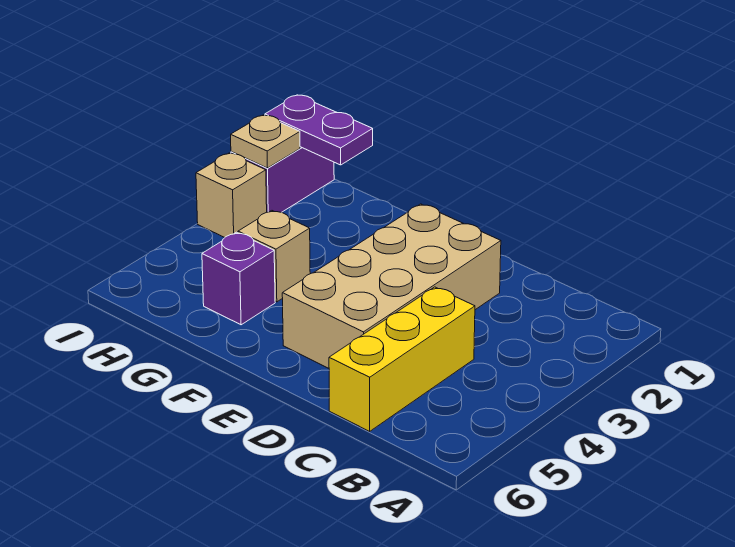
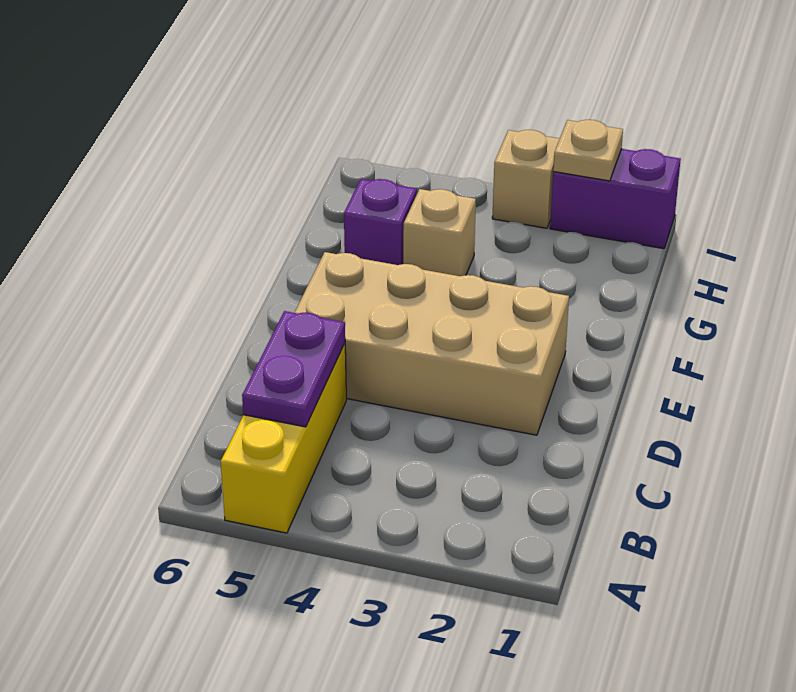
yellow brick C4:C6 level 1 -> yellow brick A5:C5 level 1
purple plate H1:I1 level 2 -> purple plate B5:C5 level 2

